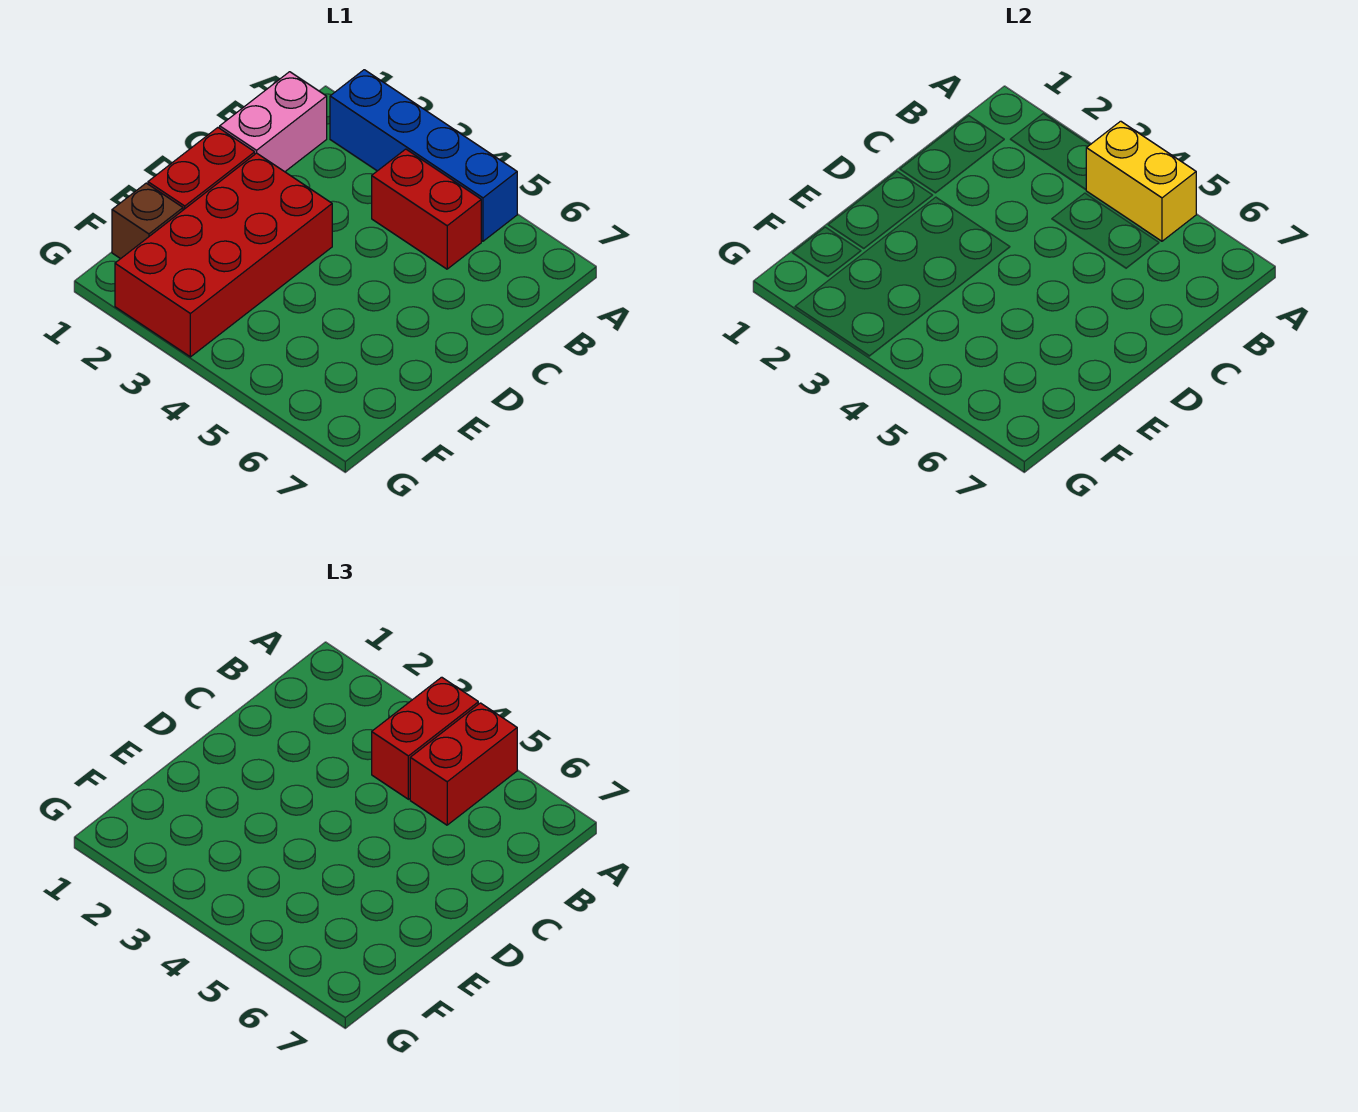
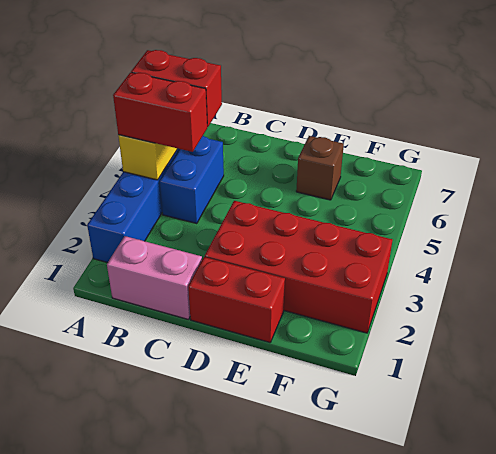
red brick B4:B5 level 1 -> blue brick B4:B5 level 1
brown brick F1 level 1 -> brown brick E6 level 1

